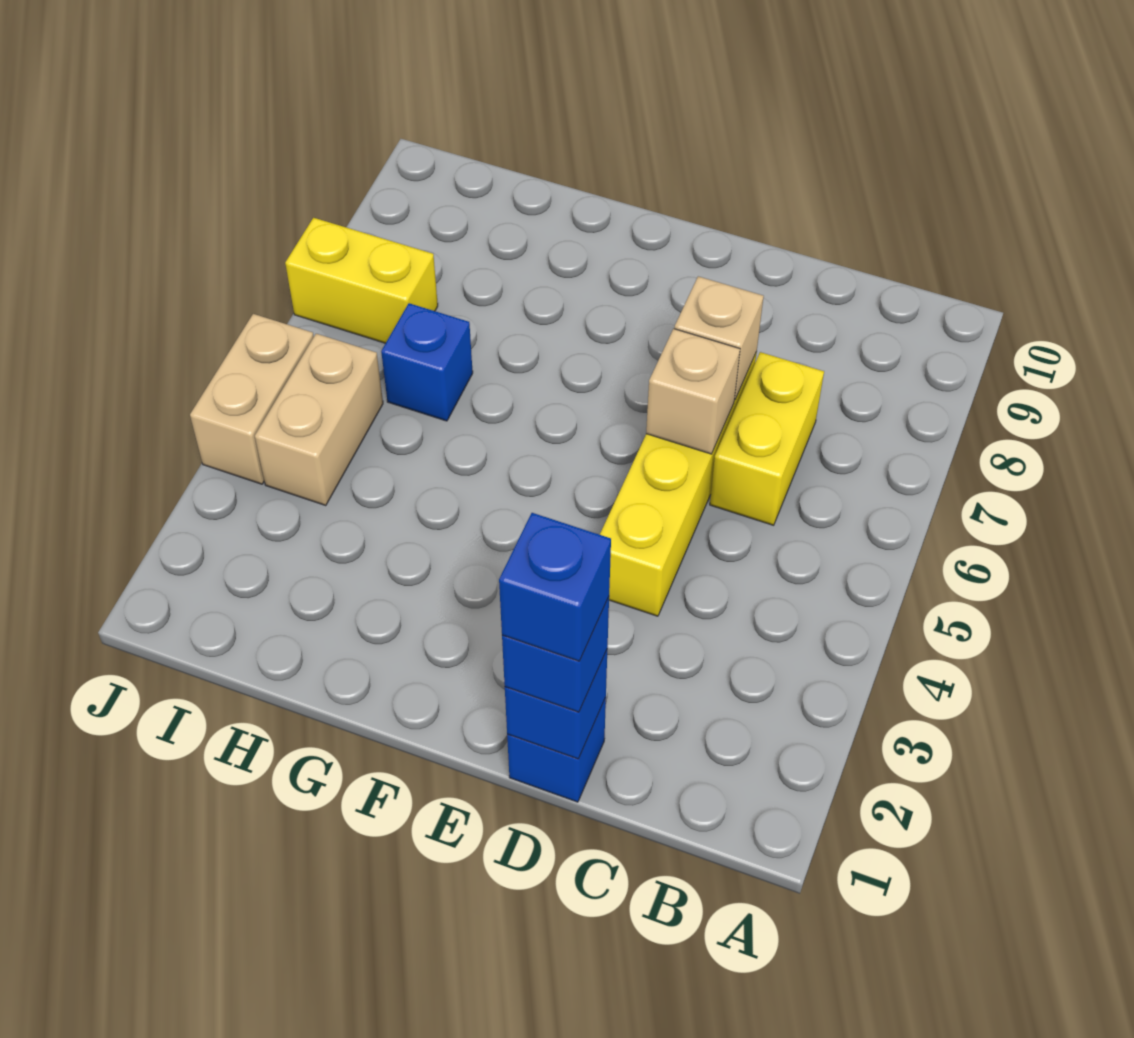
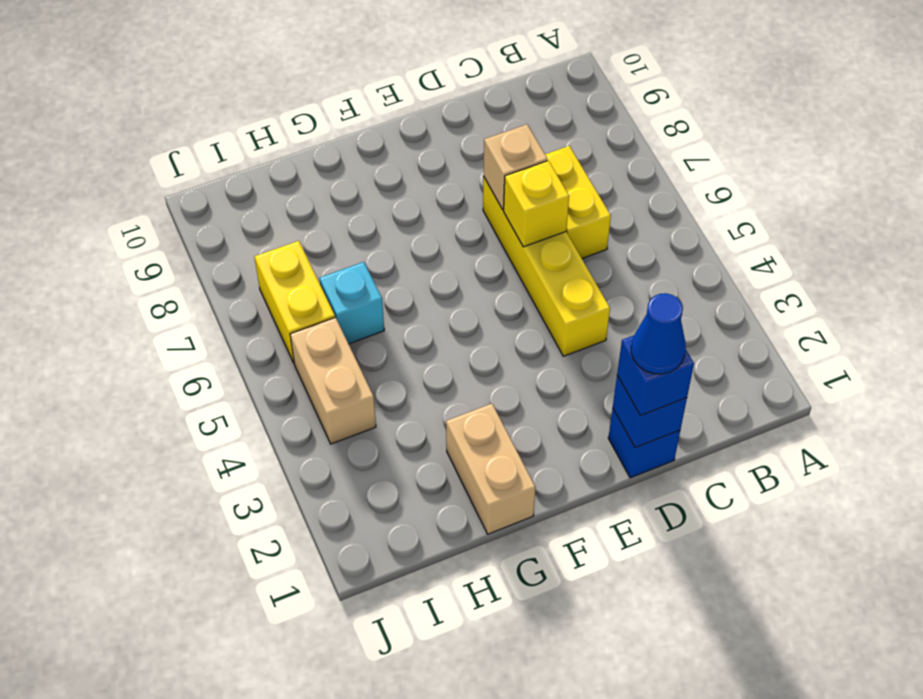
blue brick D1 level 4 -> blue cone D1 level 4
tan brick D6 level 2 -> yellow brick D6 level 2
blue brick H6 level 1 -> cyan brick H6 level 1
yellow brick I7:J7 level 1 -> yellow brick I6:I7 level 1
tan brick J4:J5 level 1 -> tan brick G1:G2 level 1

